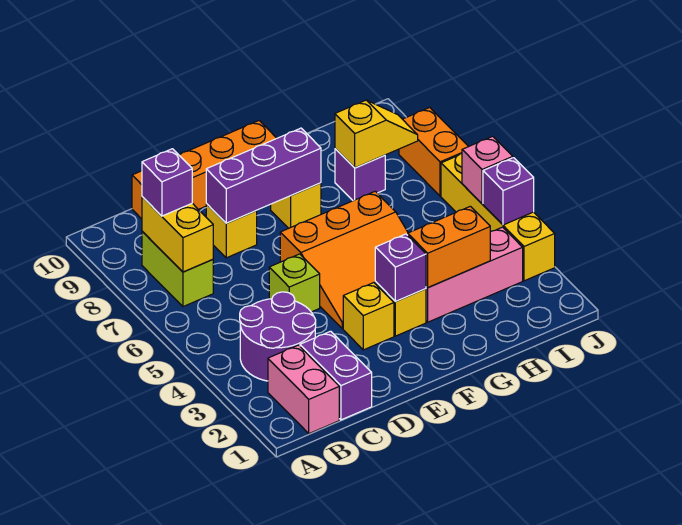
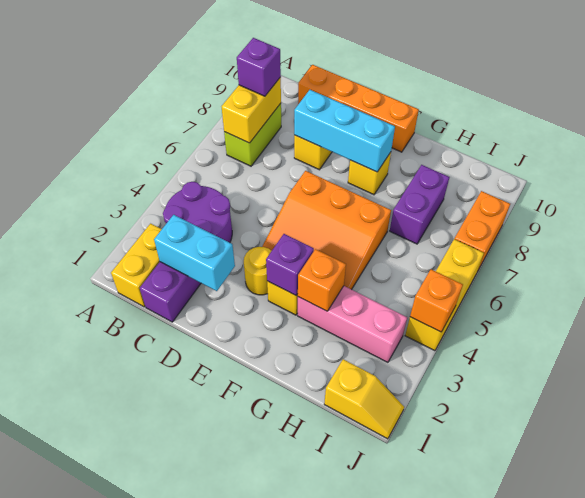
pink brick B1:B2 level 1 -> yellow brick B1:B2 level 1
none -> cyan brick C2:D2 level 2
lime brick D5 level 1 -> none
purple brick D8:F8 level 2 -> cyan brick D8:F8 level 2
yellow brick E3 level 1 -> yellow round brick E3 level 1
orange brick G3:H3 level 2 -> orange brick G3 level 2
purple brick H8 level 1 -> purple brick H7:H8 level 1
yellow slope H8:I8 level 2 top H -> yellow slope I1:J1 level 1 top I
yellow brick J3:J6 level 1 -> yellow brick J4:J6 level 1
purple brick J4 level 2 -> orange brick J4 level 2
pink brick J5 level 2 -> none

